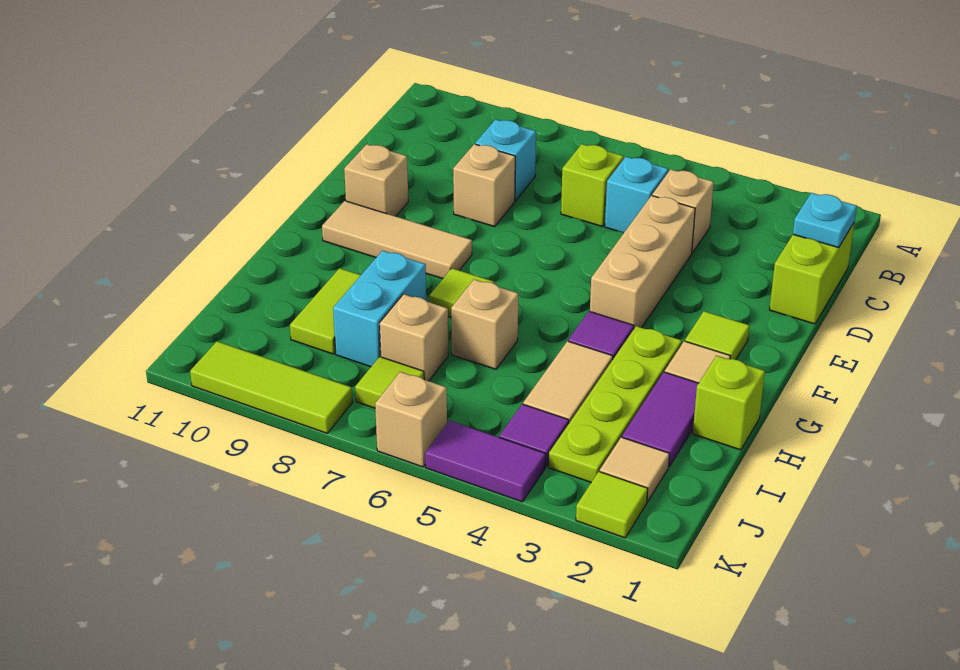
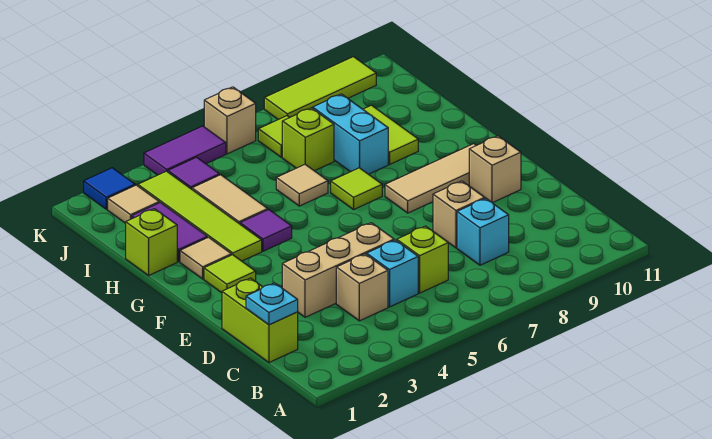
tan brick D4:F4 level 1 -> tan brick D3:D5 level 1
lime plate G3:J3 level 1 -> lime tile G3:J3 level 1
tan brick H6 level 1 -> tan tile H6 level 1
tan brick I7 level 1 -> lime brick I7 level 1
lime tile K2 level 1 -> blue tile K2 level 1

